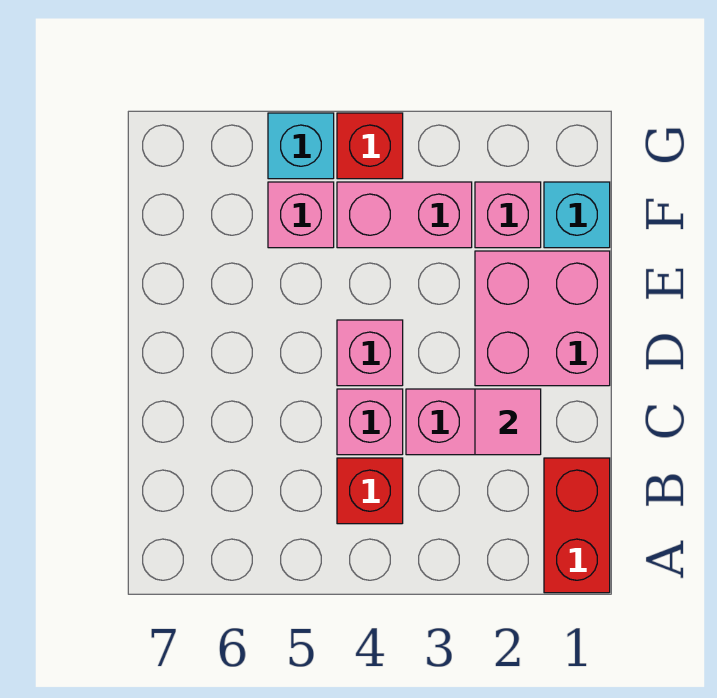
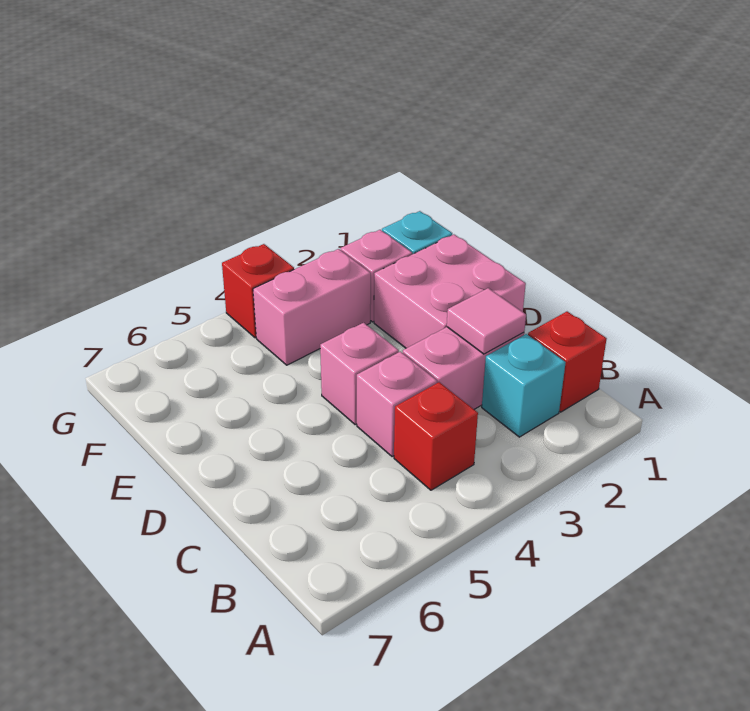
red brick A1:B1 level 1 -> red brick B1 level 1
pink brick F5 level 1 -> none
cyan brick G5 level 1 -> cyan brick B2 level 1

